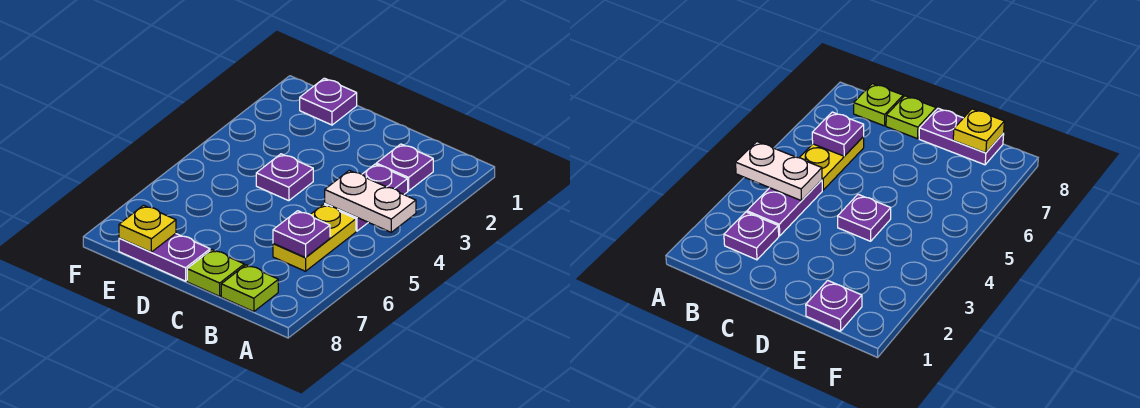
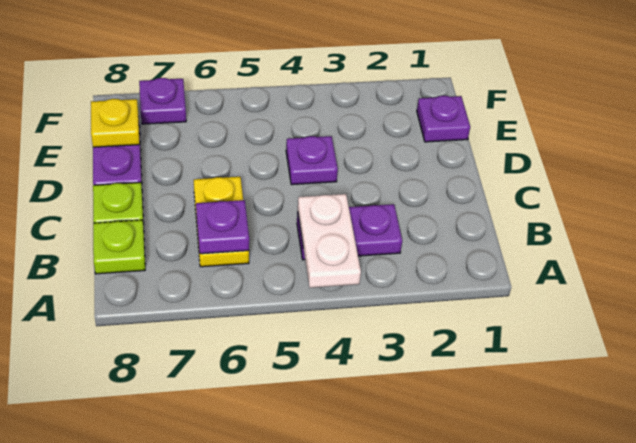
purple plate B2 level 1 -> purple plate F7 level 1
yellow plate B5:B6 level 1 -> yellow plate B6:C6 level 1

